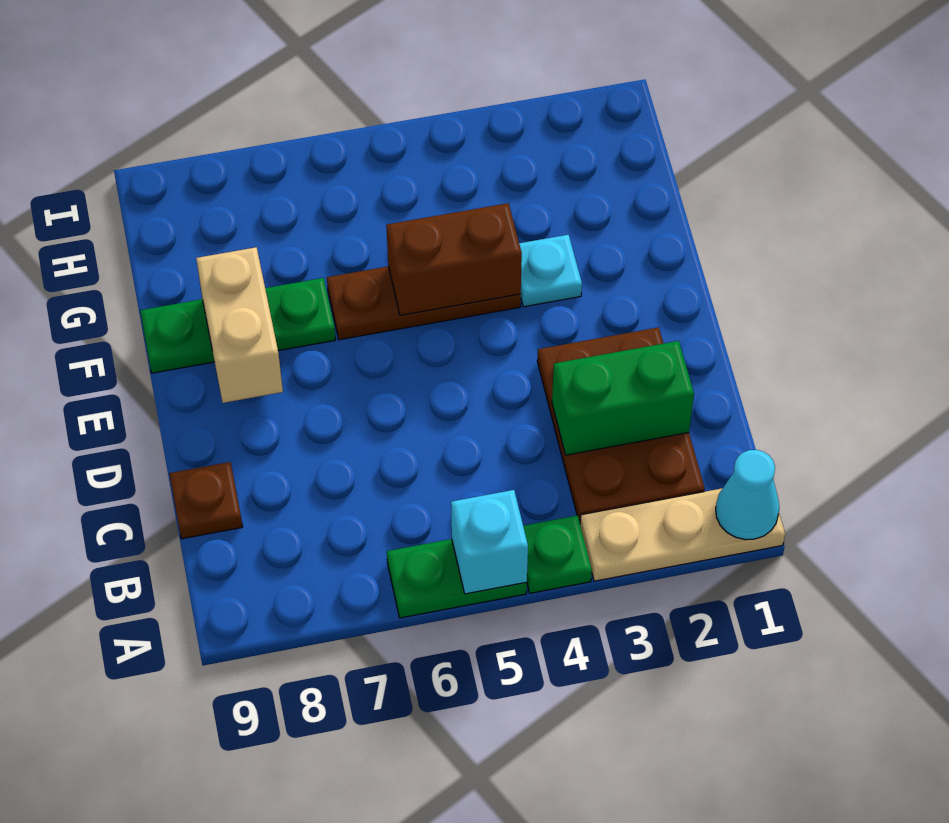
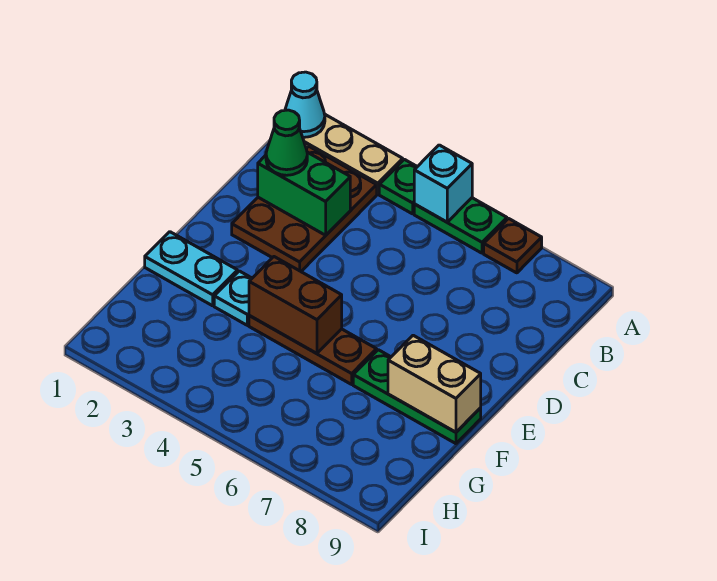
none -> green cone C2 level 3
brown plate C9 level 1 -> brown plate A7 level 1
tan brick E8:F8 level 2 -> tan brick F8:F9 level 2
none -> cyan plate F1:F2 level 1

